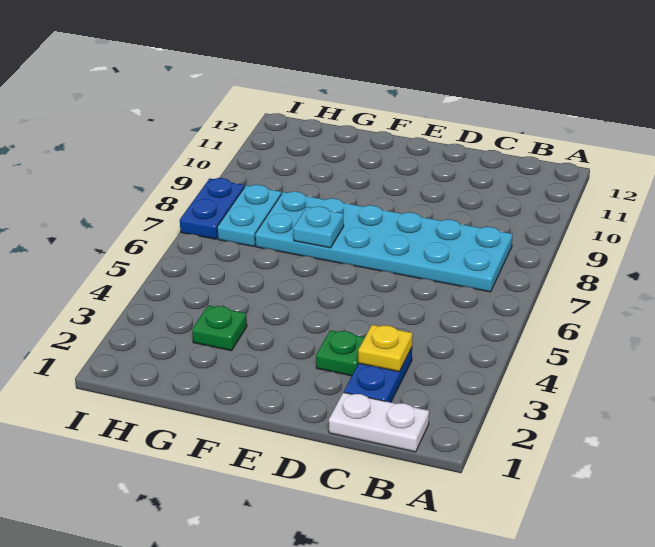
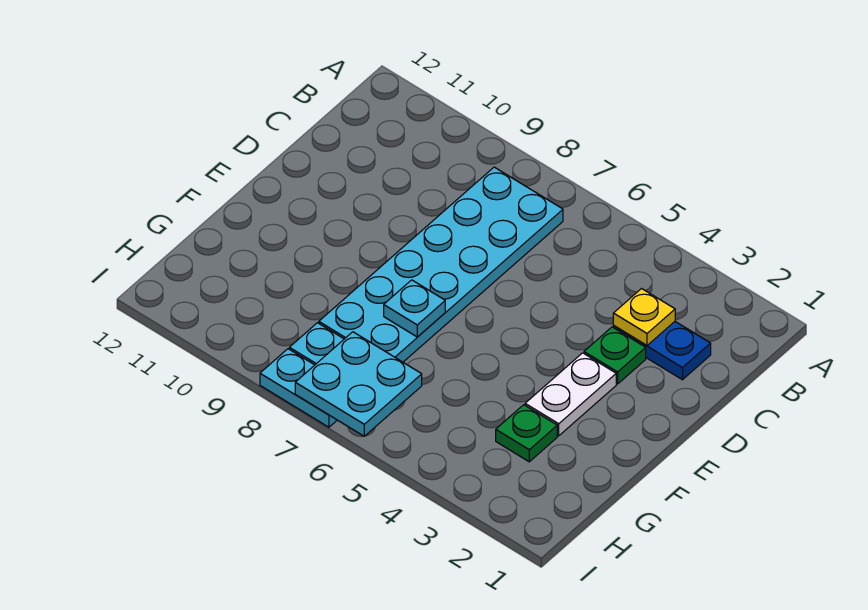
white plate B1:C1 level 1 -> white plate E3:F3 level 1
none -> cyan plate H6:I7 level 2
blue plate I7:I8 level 1 -> cyan plate I7:I8 level 1

